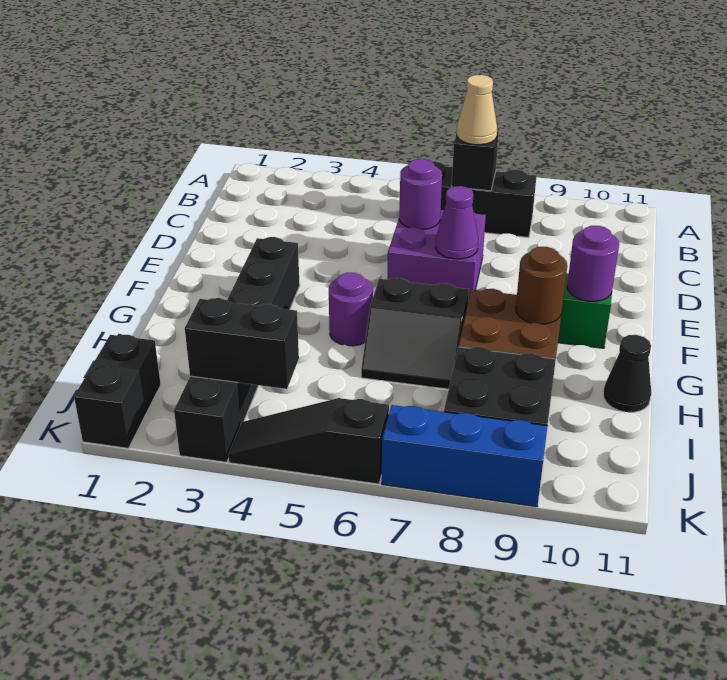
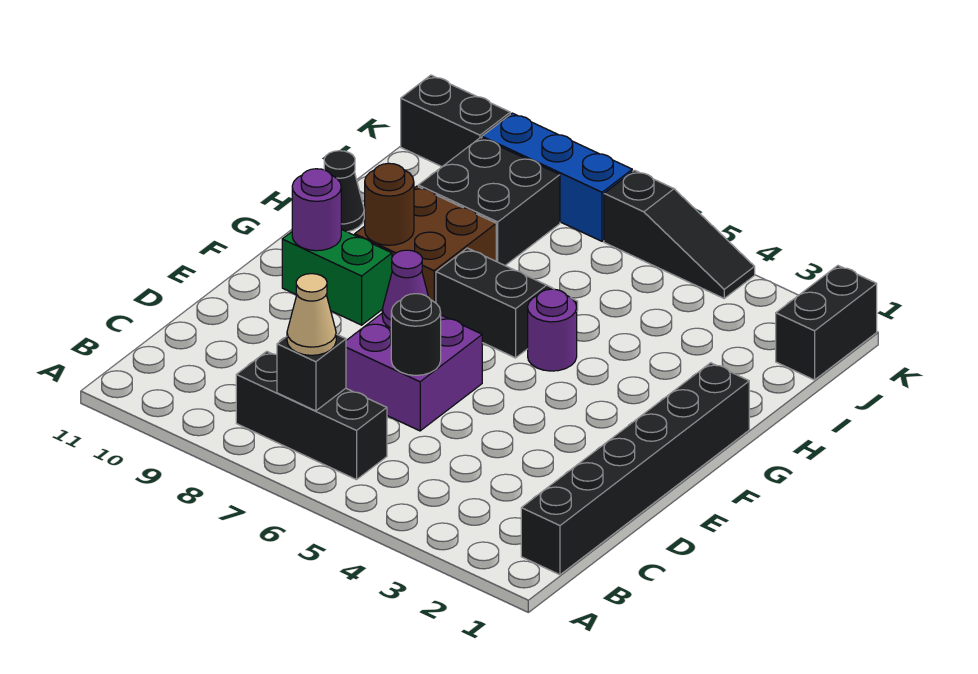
purple round brick D6 level 2 -> black round brick D6 level 2
black brick F3:K3 level 1 -> black brick B1:G1 level 1
black brick J3:J4 level 2 -> black brick K10:K11 level 1

